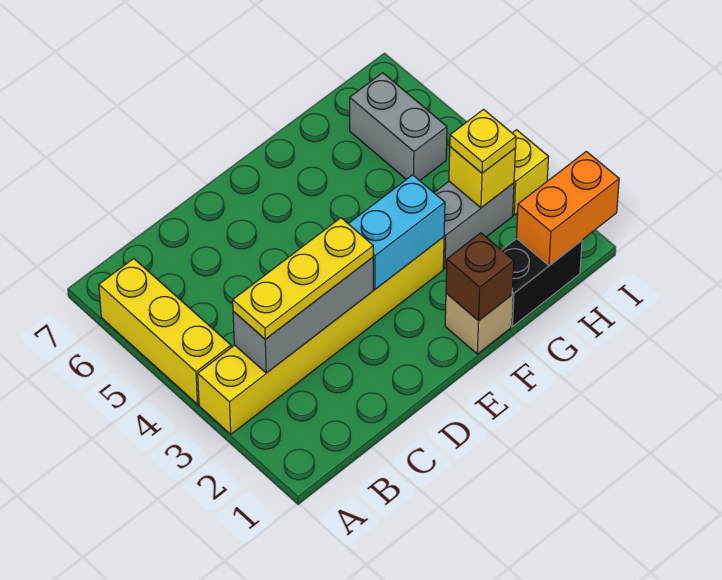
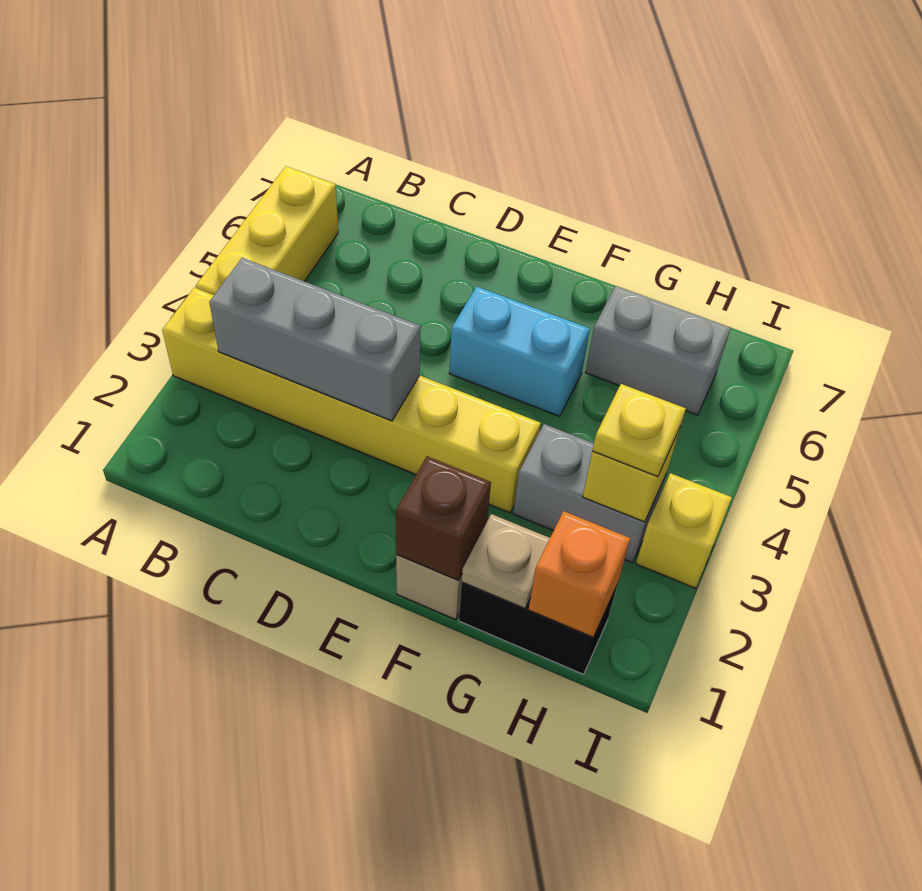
yellow plate B3:D3 level 3 -> none
cyan brick E3:F3 level 2 -> cyan brick E5:F5 level 1
none -> tan plate G1 level 2
orange brick H1:I1 level 2 -> orange brick H1 level 2
grey brick H5:H6 level 1 -> grey brick G6:H6 level 1

